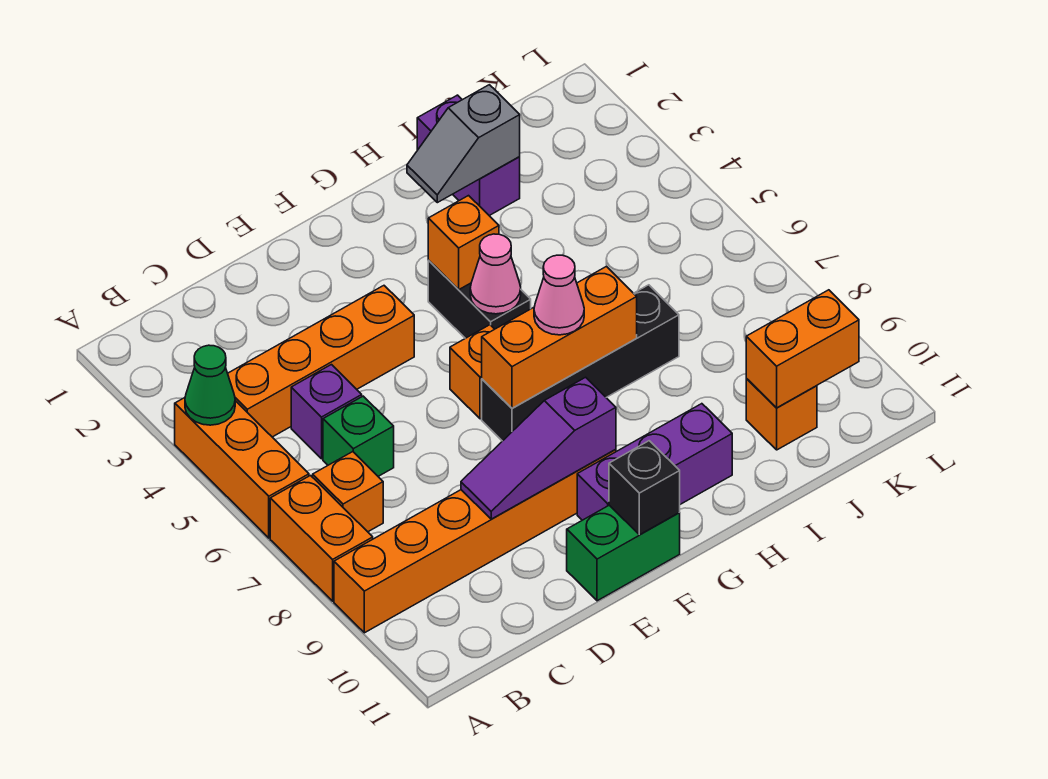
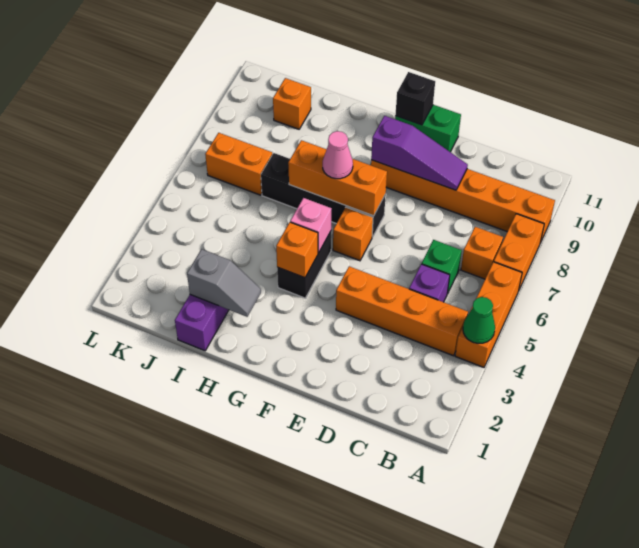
purple brick F10:H10 level 1 -> none
pink cone G5 level 2 -> pink brick G5 level 2
orange brick J10:K10 level 2 -> orange brick J7:K7 level 1

